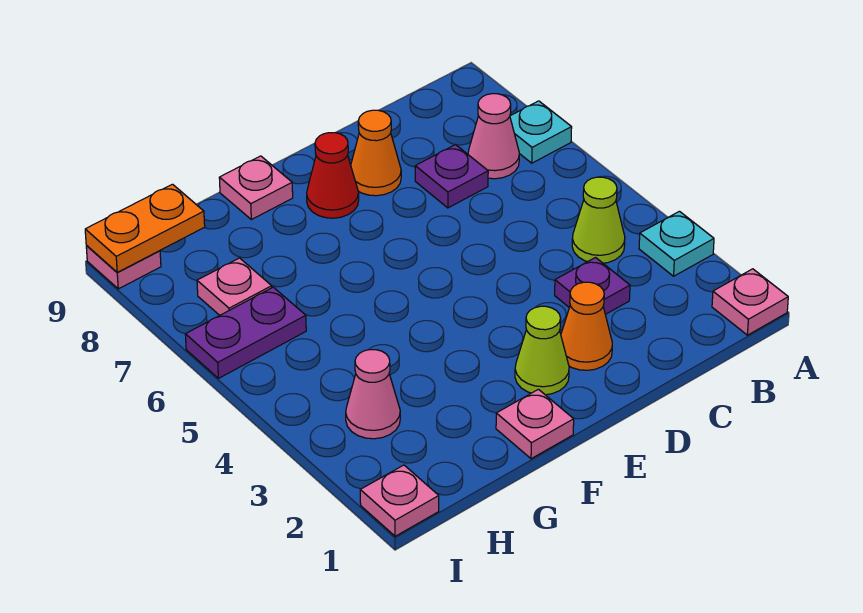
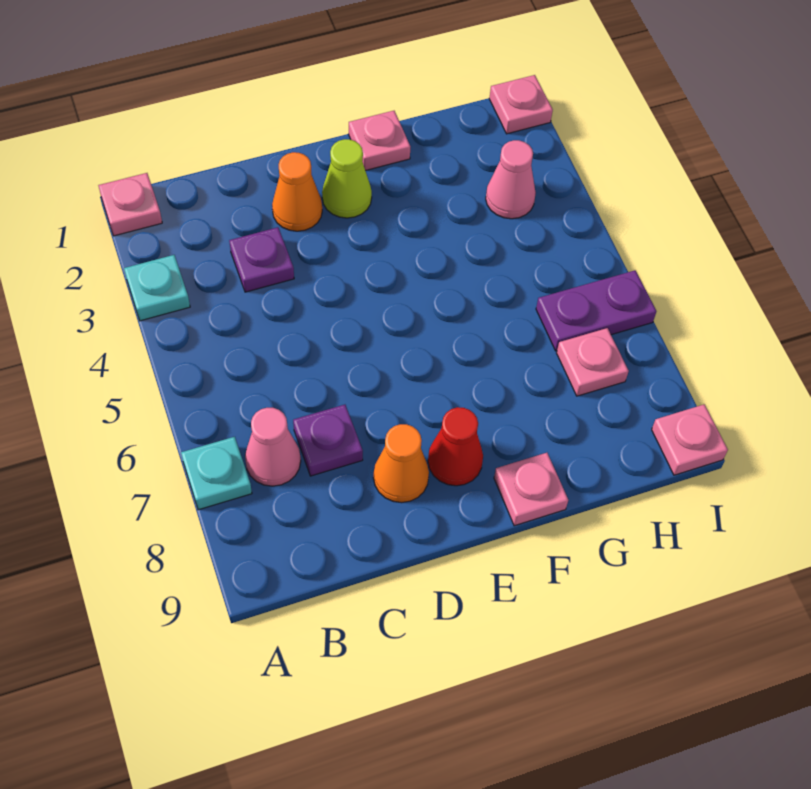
lime cone B4 level 1 -> none
orange plate H9:I9 level 2 -> none

